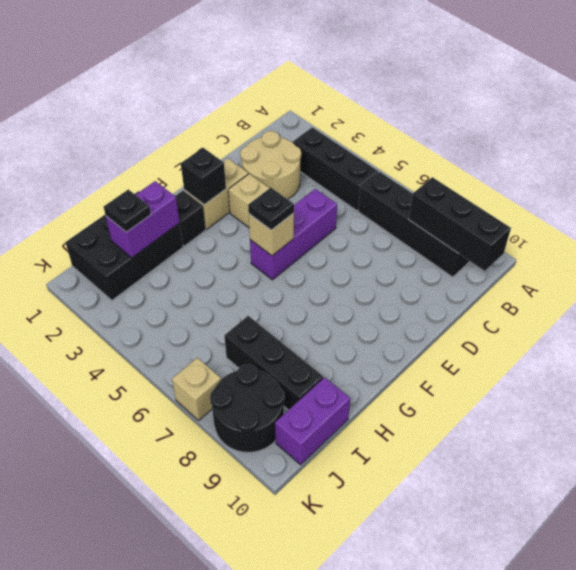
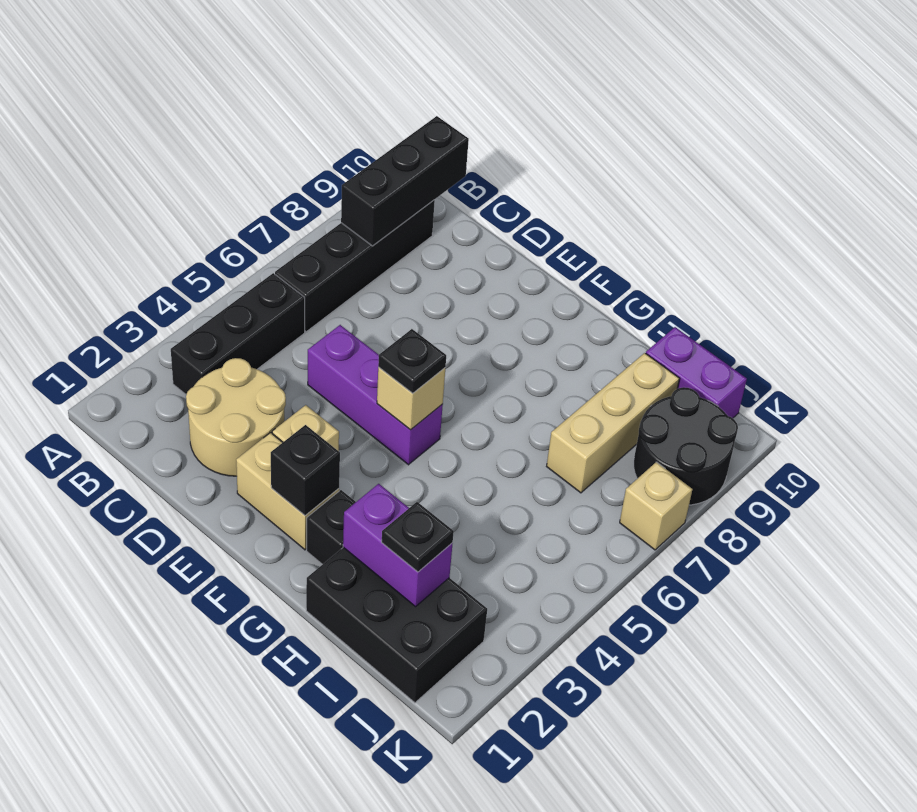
black brick I7:I9 level 1 -> tan brick I7:I9 level 1

